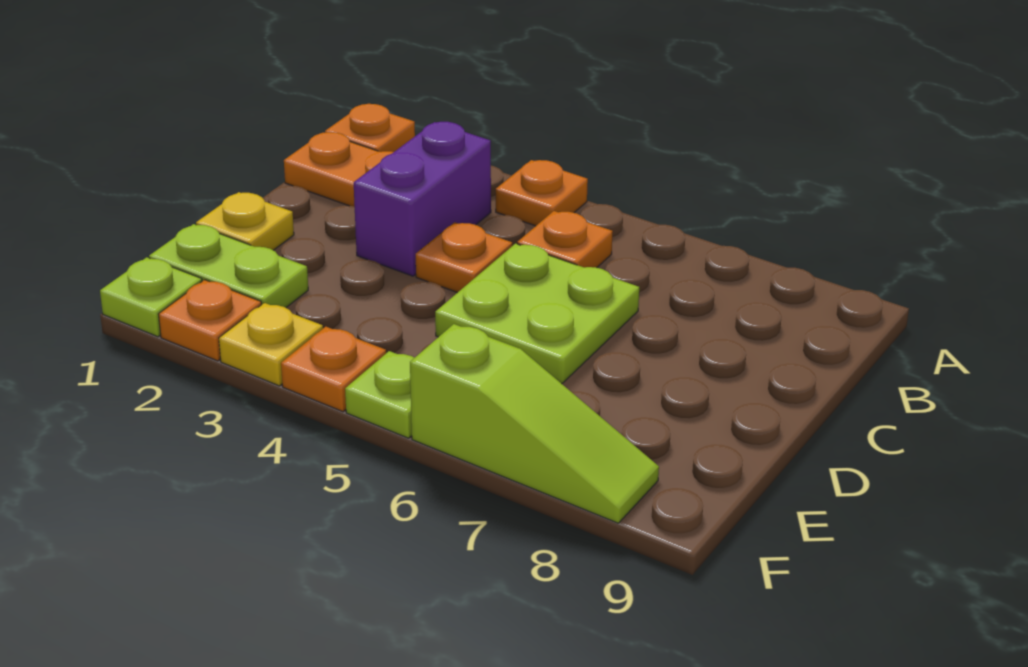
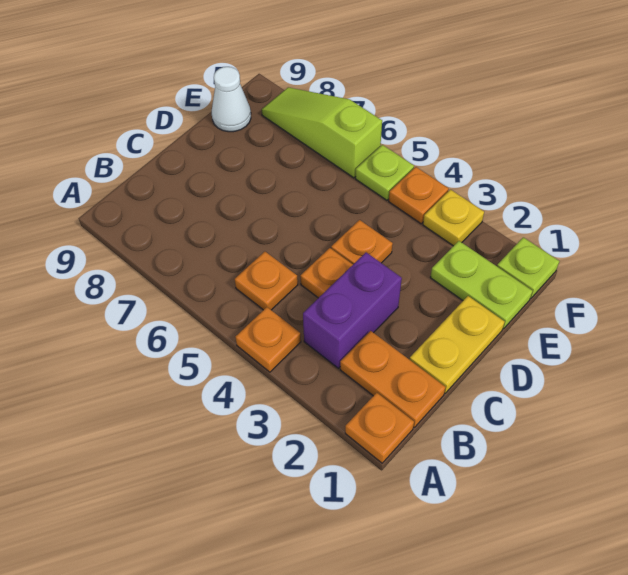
lime plate C5:D6 level 1 -> none
yellow plate D1 level 1 -> yellow plate C1:D1 level 1
none -> white cone E9 level 1
orange plate F2 level 1 -> orange plate D4 level 1

